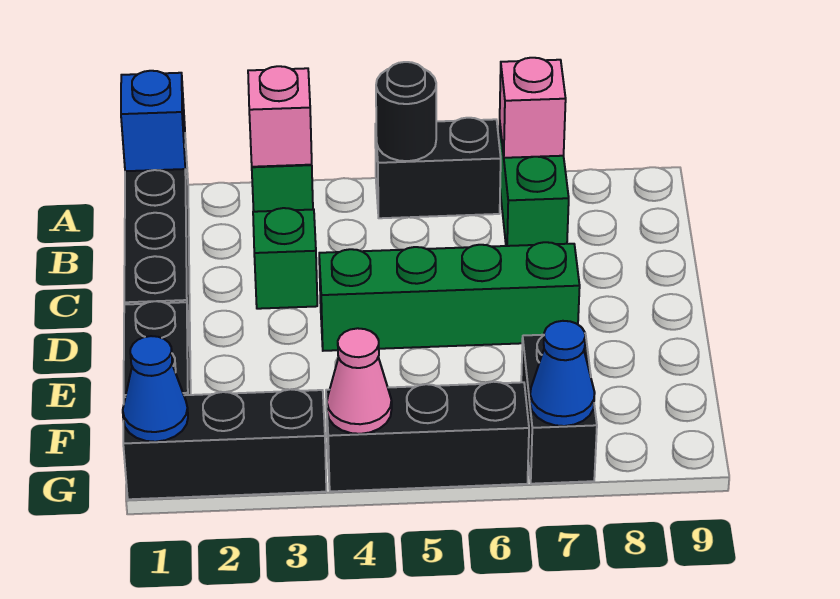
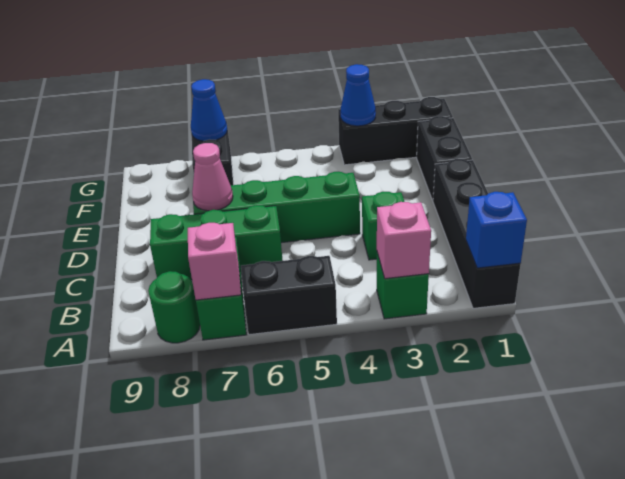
black round brick A5 level 2 -> none
none -> green round brick A8 level 1
none -> green brick C6:C8 level 1
blue cone G1 level 2 -> blue cone G3 level 2
black brick G4:G6 level 1 -> none
pink cone G4 level 2 -> pink cone D7 level 2

